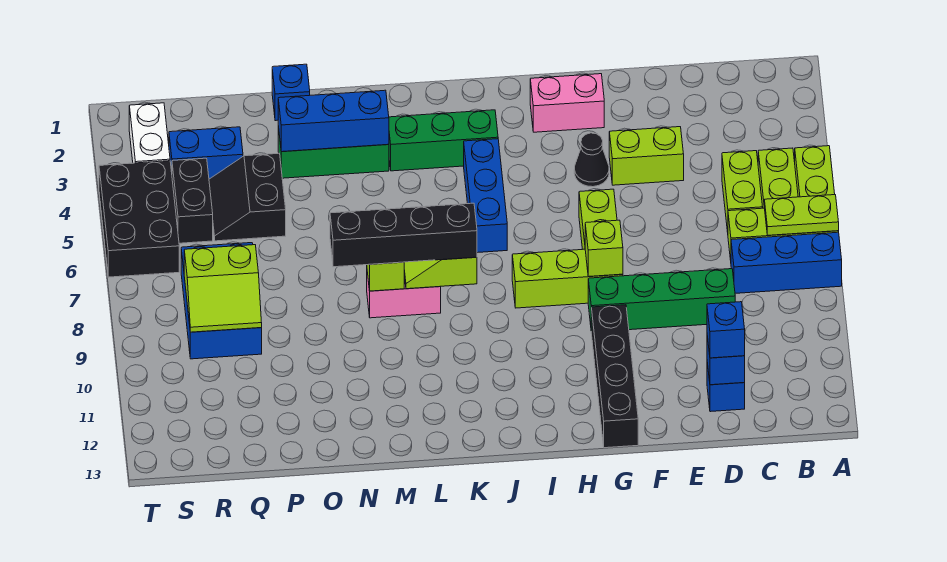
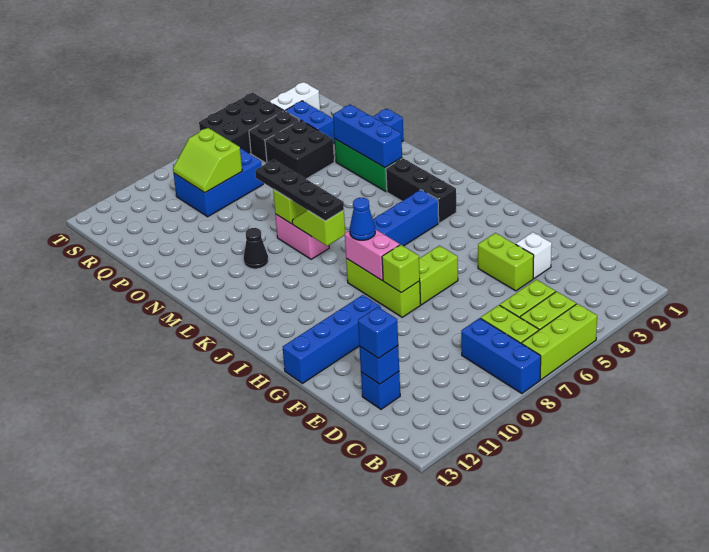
lime plate A7:B7 level 2 -> none
green brick D9:G9 level 1 -> none
none -> white brick E3 level 1
pink brick G2:H2 level 1 -> pink brick H8:I8 level 2
black cone G4 level 1 -> black cone M10 level 1
black brick G10:G13 level 1 -> blue brick G10:G13 level 1
none -> blue cone I8 level 3
green brick J3:L3 level 1 -> black brick J3:L3 level 1
black brick K8:N8 level 3 -> black plate K8:N8 level 3
black slope P4:Q5 level 1 top P -> black brick P4:Q5 level 1

